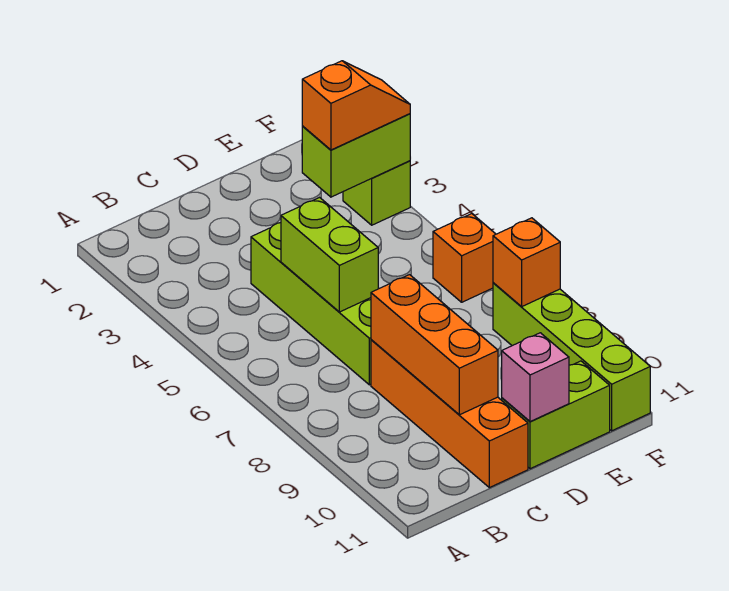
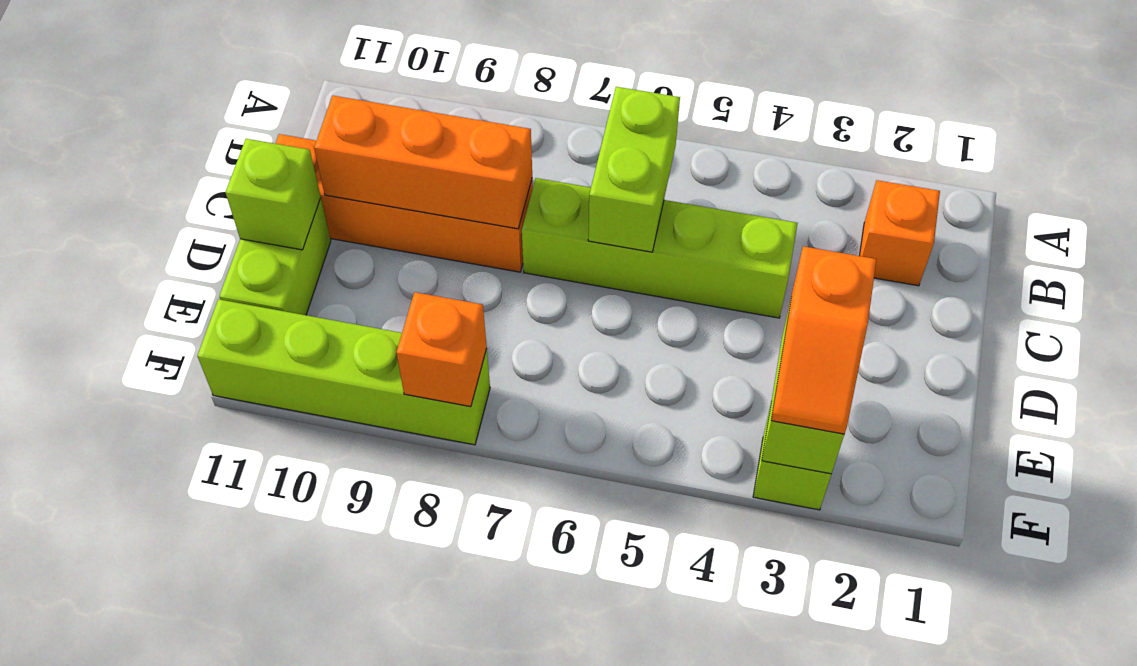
lime brick C5:C6 level 2 -> lime brick B6:C6 level 2
pink brick D11 level 2 -> lime brick D11 level 2
orange brick F6 level 1 -> orange brick B2 level 1

